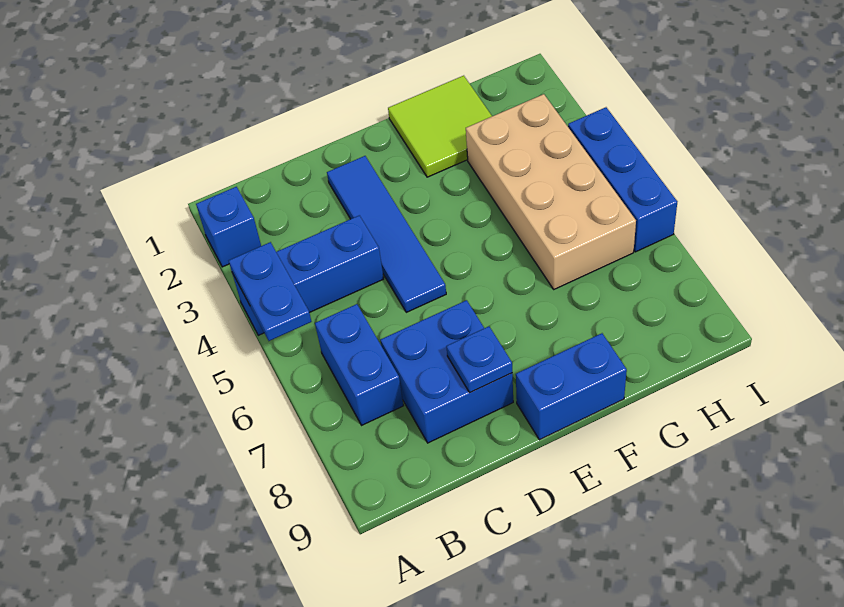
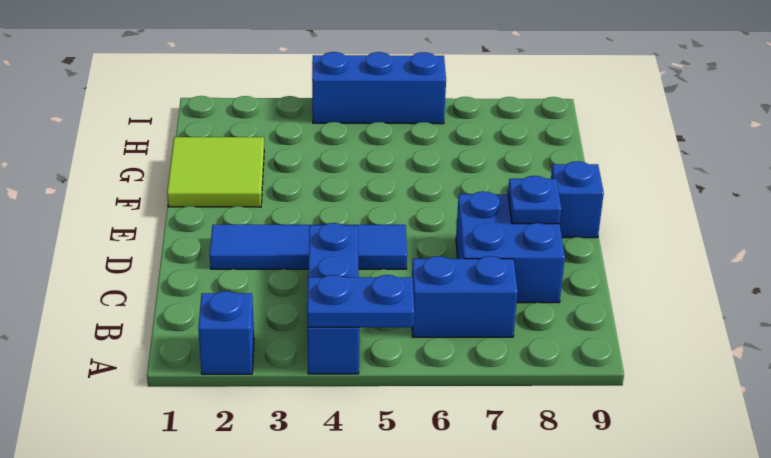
blue brick E9:F9 level 1 -> blue brick E9 level 1
tan brick G3:H6 level 1 -> none

